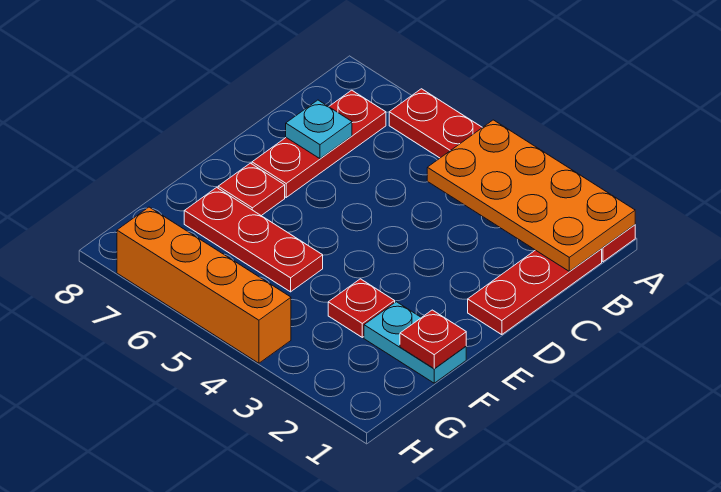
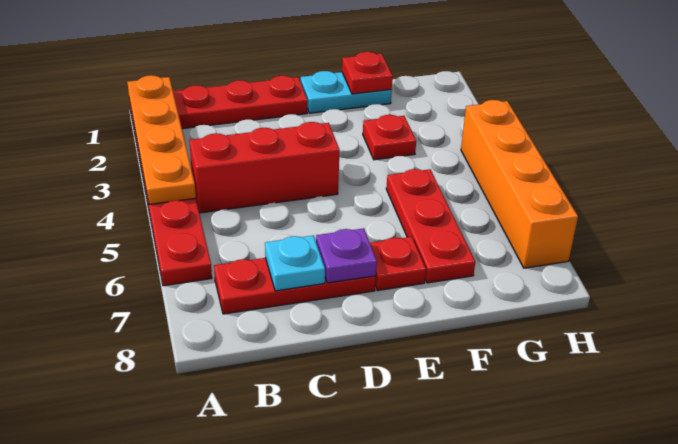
orange plate A1:B4 level 2 -> orange plate A1:A4 level 2
none -> red brick B4:D4 level 1
none -> purple plate D7 level 2
cyan plate F1:F2 level 1 -> cyan plate E1:F1 level 1

